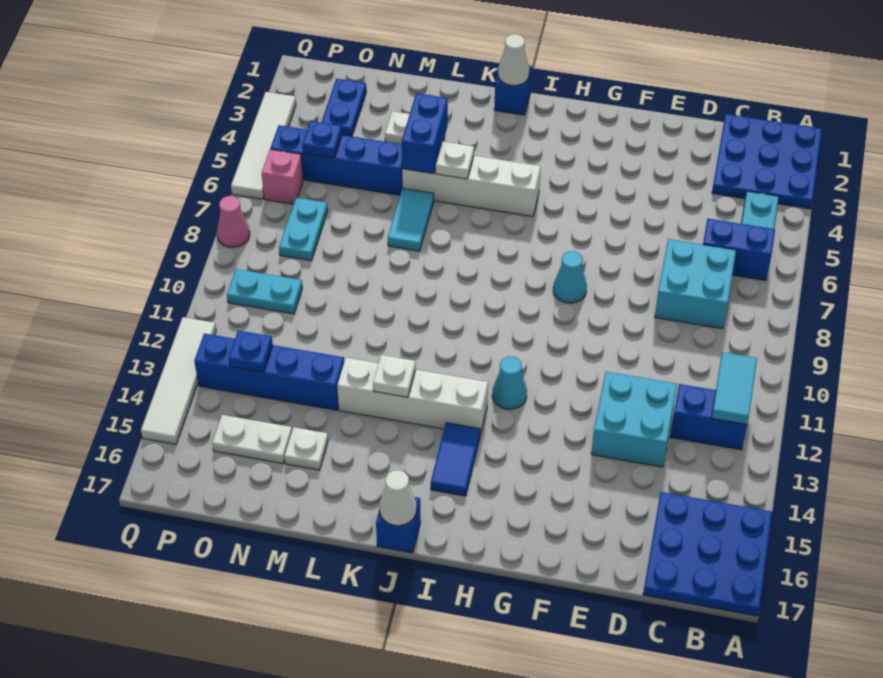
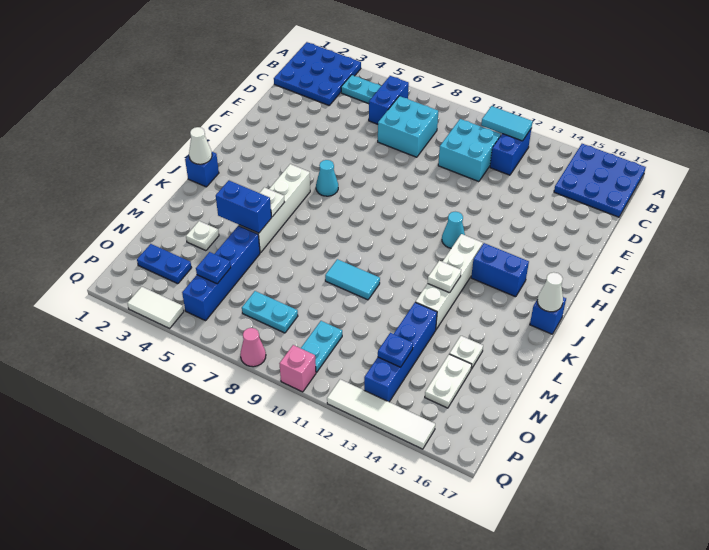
cyan brick D12:E13 level 1 -> cyan brick C10:D11 level 1
cyan cone G8 level 1 -> cyan cone H6 level 1
blue tile I14:I15 level 1 -> blue brick I14:I15 level 1
cyan tile L6:L7 level 1 -> cyan tile L9:L10 level 1
pink brick P6 level 1 -> pink brick Q10 level 1
white tile Q3:Q6 level 1 -> white tile Q3:Q4 level 1

